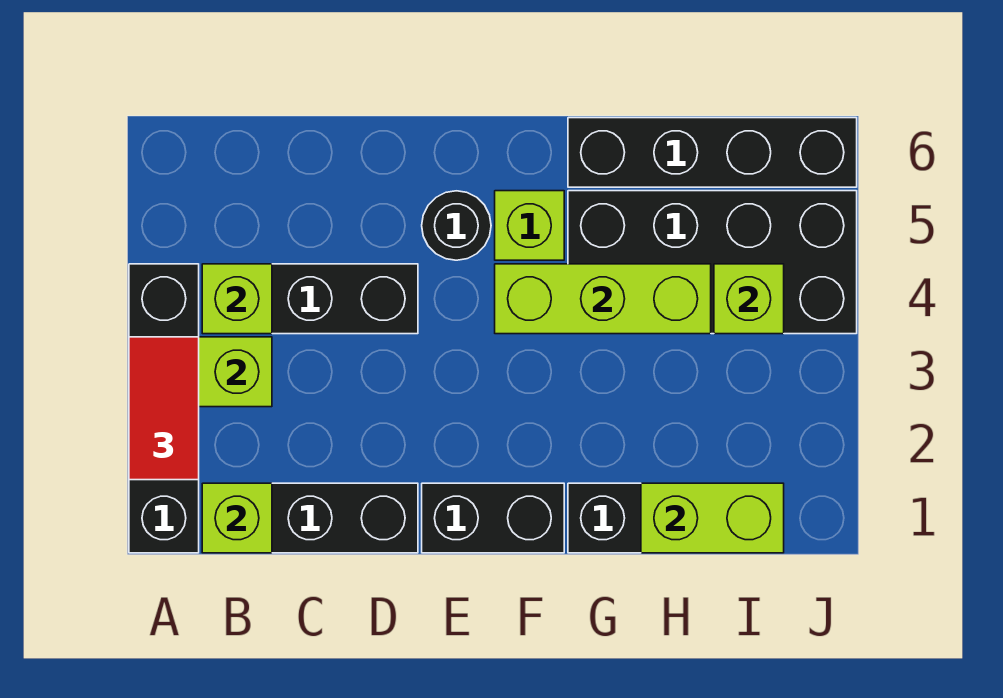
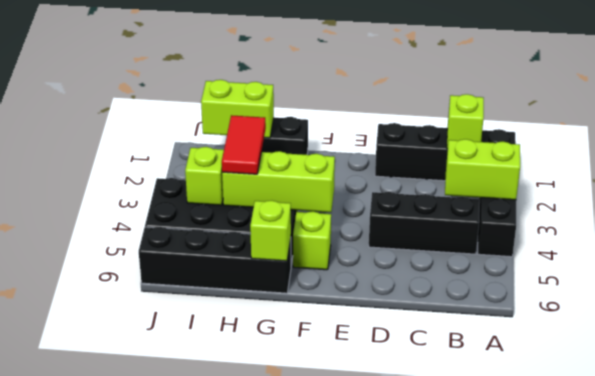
red tile A2:A3 level 3 -> red tile H3:H4 level 3
lime brick B4 level 2 -> lime brick G6 level 2
black brick E1:F1 level 1 -> none
black round brick E5 level 1 -> none

